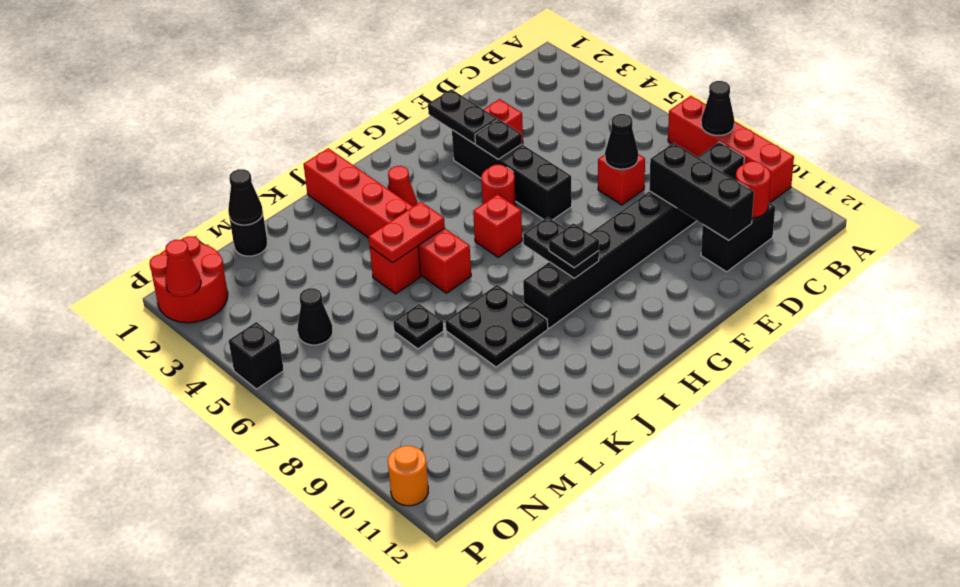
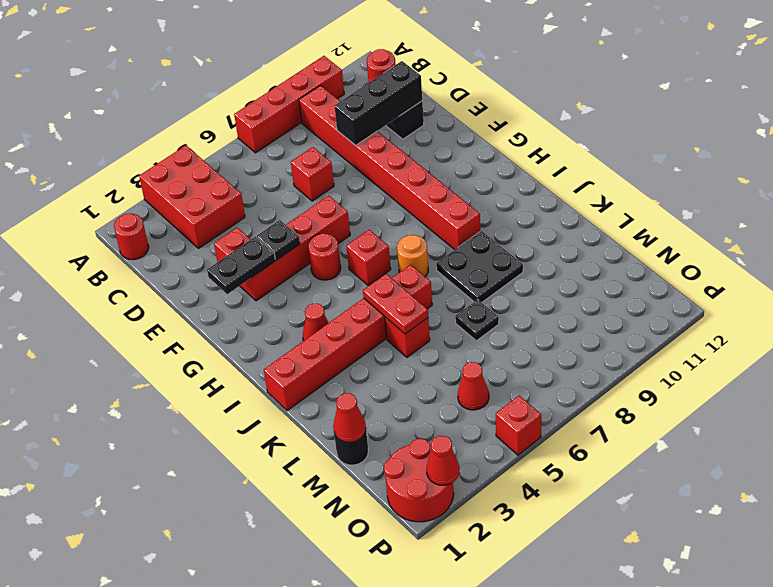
none -> red brick A3:C4 level 1
black cone A8 level 2 -> none
none -> red round brick B1 level 1
black brick B9:I9 level 1 -> red brick B9:I9 level 1
black cone D7 level 2 -> none
black brick F3:F6 level 1 -> red brick F3:F6 level 1
black plate H8:H9 level 2 -> none
black plate H9 level 3 -> none
black cone M1 level 2 -> red cone M1 level 2
black cone N5 level 1 -> red cone N5 level 1
black brick P5 level 1 -> red brick P5 level 1
orange round brick P11 level 1 -> orange round brick I7 level 1

